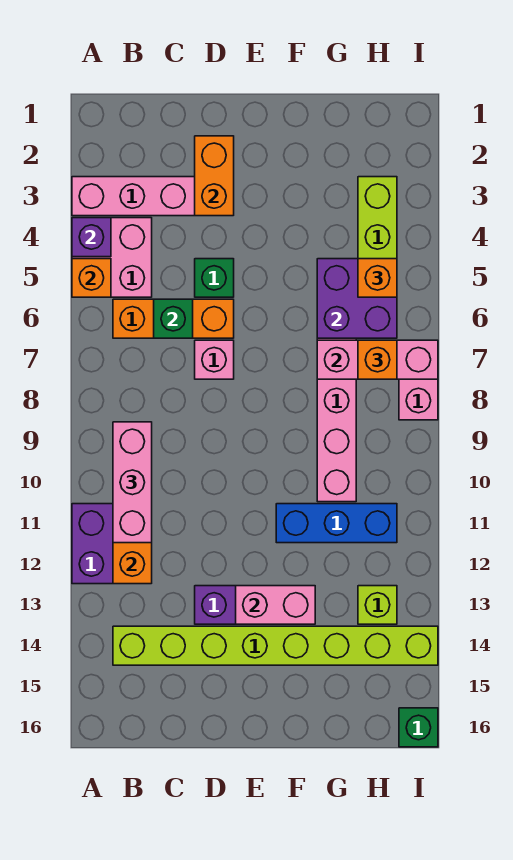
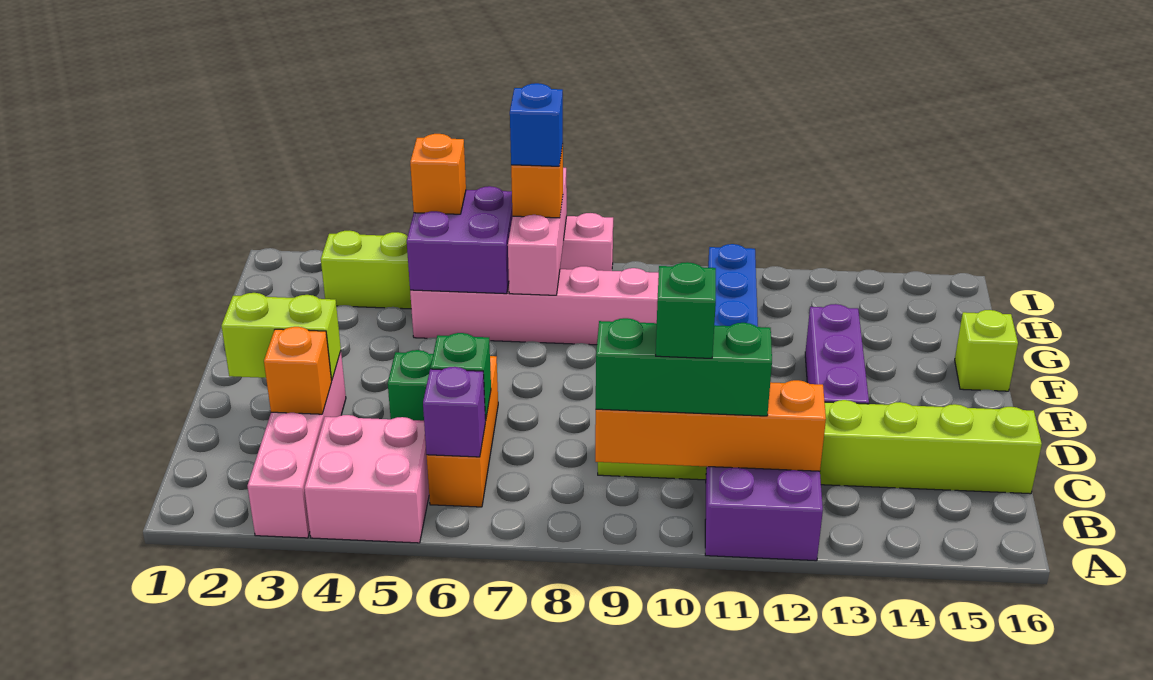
purple brick A4 level 2 -> purple brick B6 level 2
orange brick A5 level 2 -> orange brick C3 level 2
pink brick B9:B11 level 3 -> green brick B9:B11 level 3
lime brick B14:I14 level 1 -> lime brick C9:C16 level 1
orange brick D2:D3 level 2 -> lime brick D2:D3 level 2
pink brick D7 level 1 -> none
pink brick E13:F13 level 2 -> none
none -> blue brick H7 level 4
lime brick H13 level 1 -> lime brick F16 level 1
green brick I16 level 1 -> green brick B10 level 4

